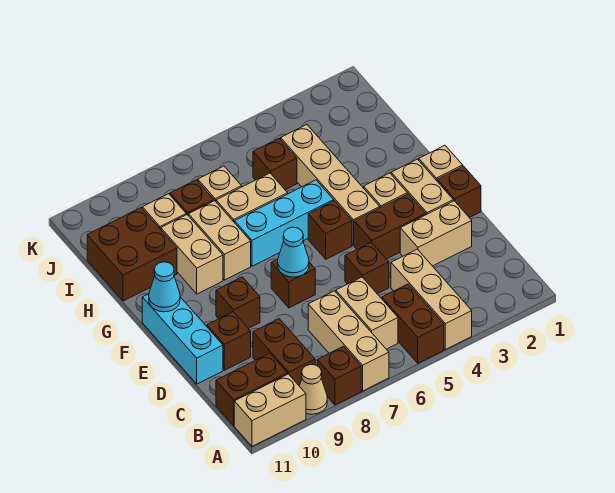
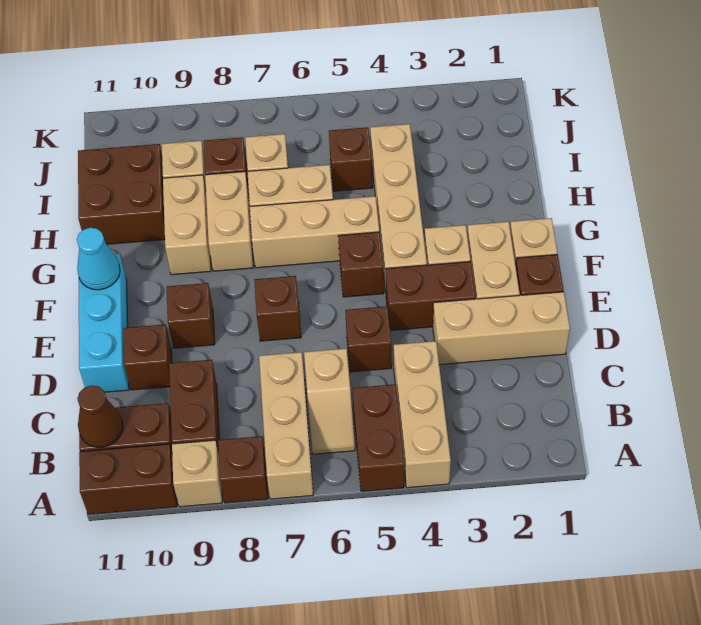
tan cone A9 level 1 -> tan brick A9 level 1
tan brick A10:A11 level 1 -> brown brick A10:A11 level 1
tan brick B6:C6 level 1 -> tan slope B6:C6 level 1 top C
none -> brown cone B11 level 2
tan brick D2:D3 level 1 -> tan brick D1:D3 level 1
cyan cone E7 level 2 -> none
cyan brick G5:G7 level 1 -> tan brick G5:G7 level 1

